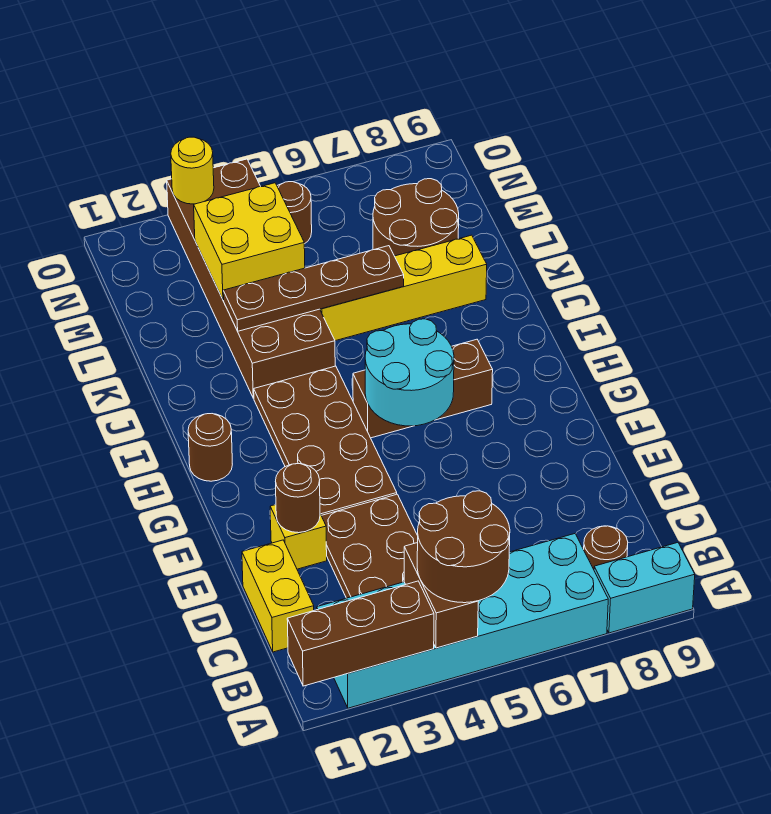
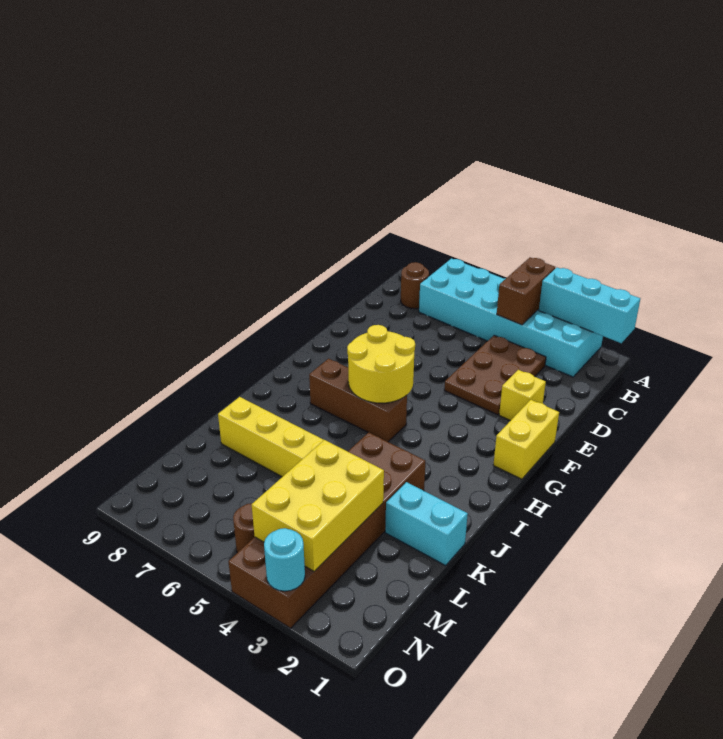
brown brick A1:A3 level 2 -> cyan brick A1:A3 level 2
brown round brick A4:B5 level 3 -> none
cyan brick A8:A9 level 1 -> cyan brick K1:K2 level 1
yellow brick C1:D1 level 1 -> yellow brick F1:G1 level 1
brown round brick E2 level 2 -> none
brown plate F3:I4 level 1 -> none
cyan round brick G5:H6 level 2 -> yellow round brick G5:H6 level 2
brown round brick H1 level 1 -> none
brown plate K3:K6 level 2 -> none
yellow brick L3:M4 level 2 -> yellow brick L3:N4 level 2
brown round brick L7:M8 level 1 -> none
yellow round brick O3 level 2 -> cyan round brick O3 level 2

